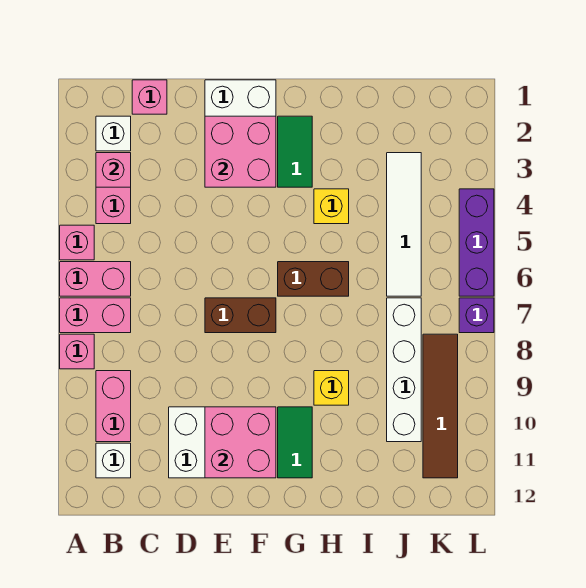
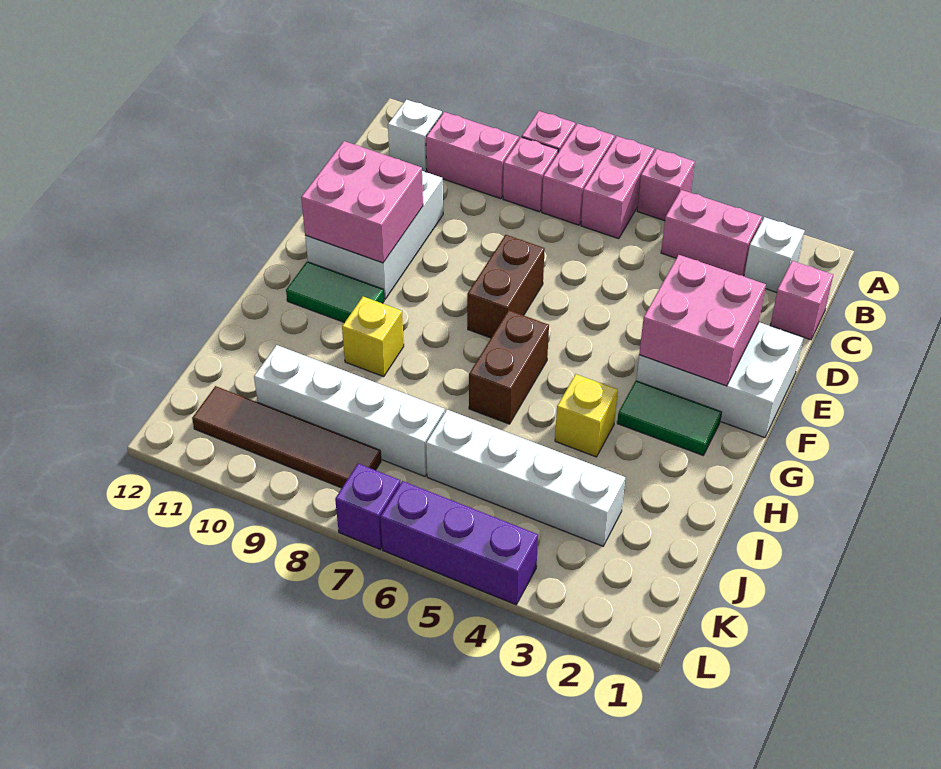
pink brick B3 level 2 -> pink brick B8 level 1
white tile J3:J6 level 1 -> white brick J3:J6 level 1

